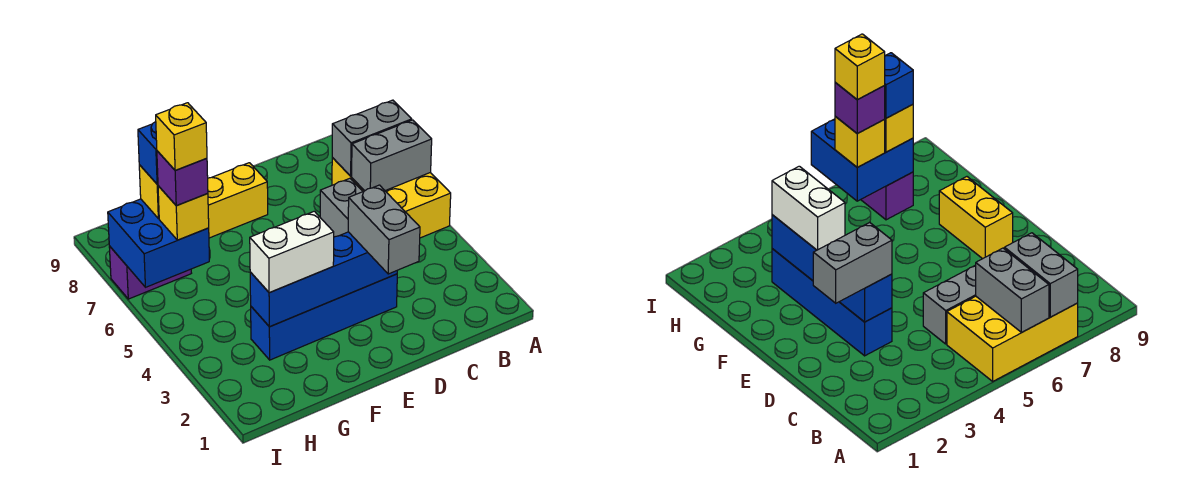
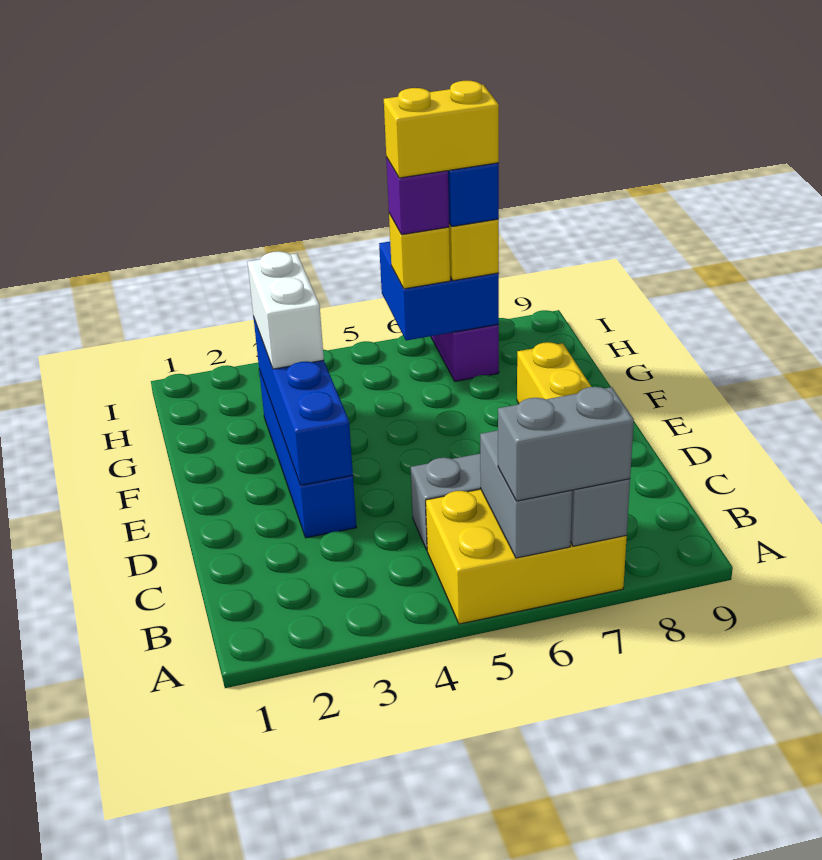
grey brick D2:D3 level 3 -> grey brick A6:A7 level 3
yellow brick H6 level 5 -> yellow brick H6:H7 level 5

